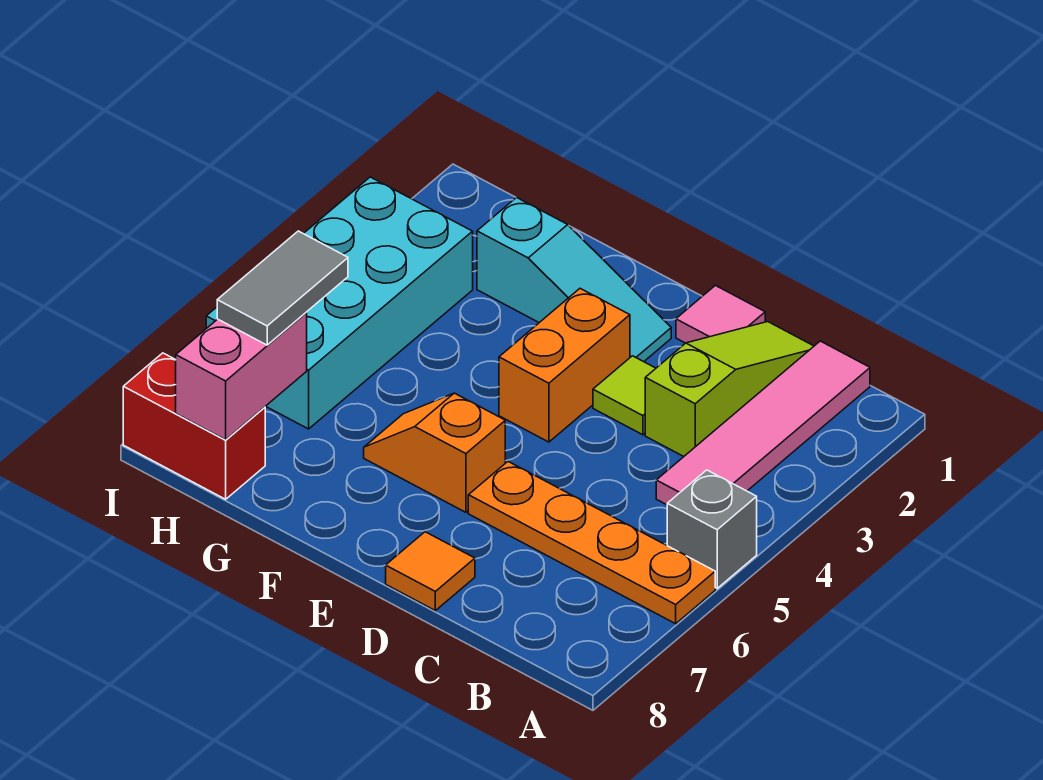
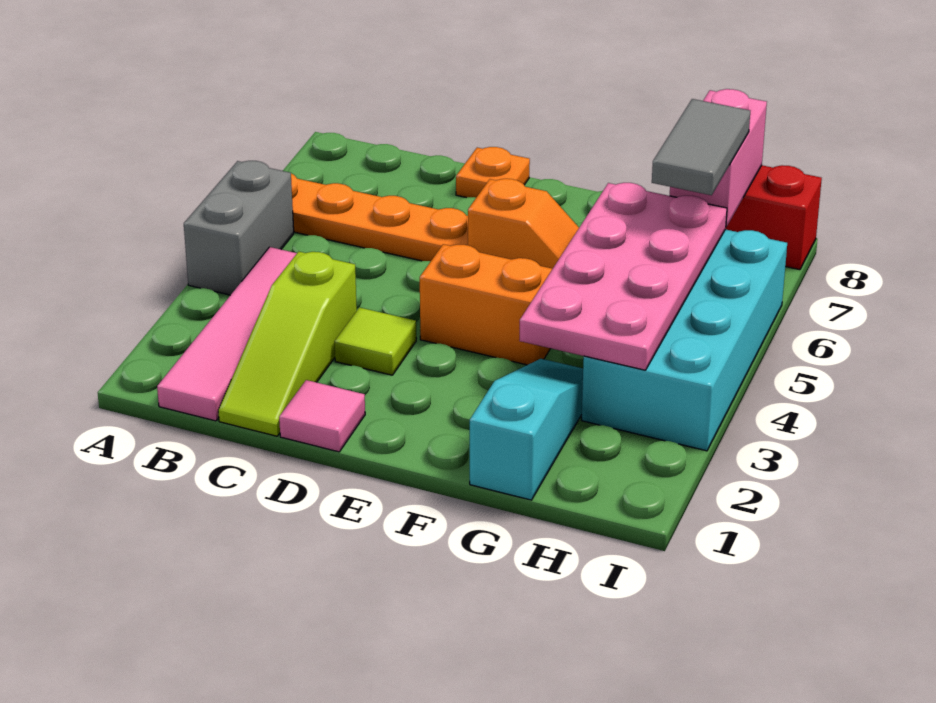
grey brick A5 level 1 -> grey brick A4:A5 level 1
orange tile D8 level 1 -> orange plate D8 level 1
cyan slope E2:G2 level 1 top G -> cyan slope G1:G3 level 1 top 1
orange brick E3:E4 level 1 -> orange brick E4:F4 level 1
none -> pink plate G3:H6 level 2

